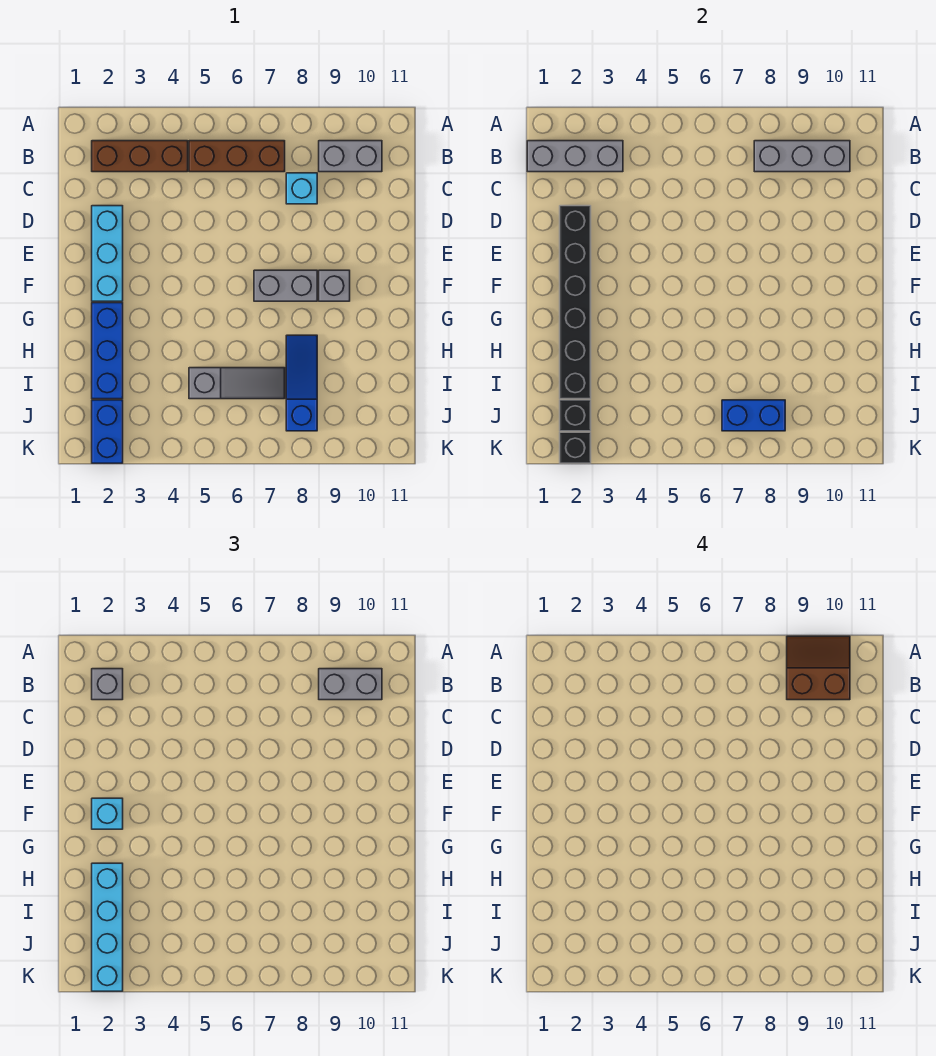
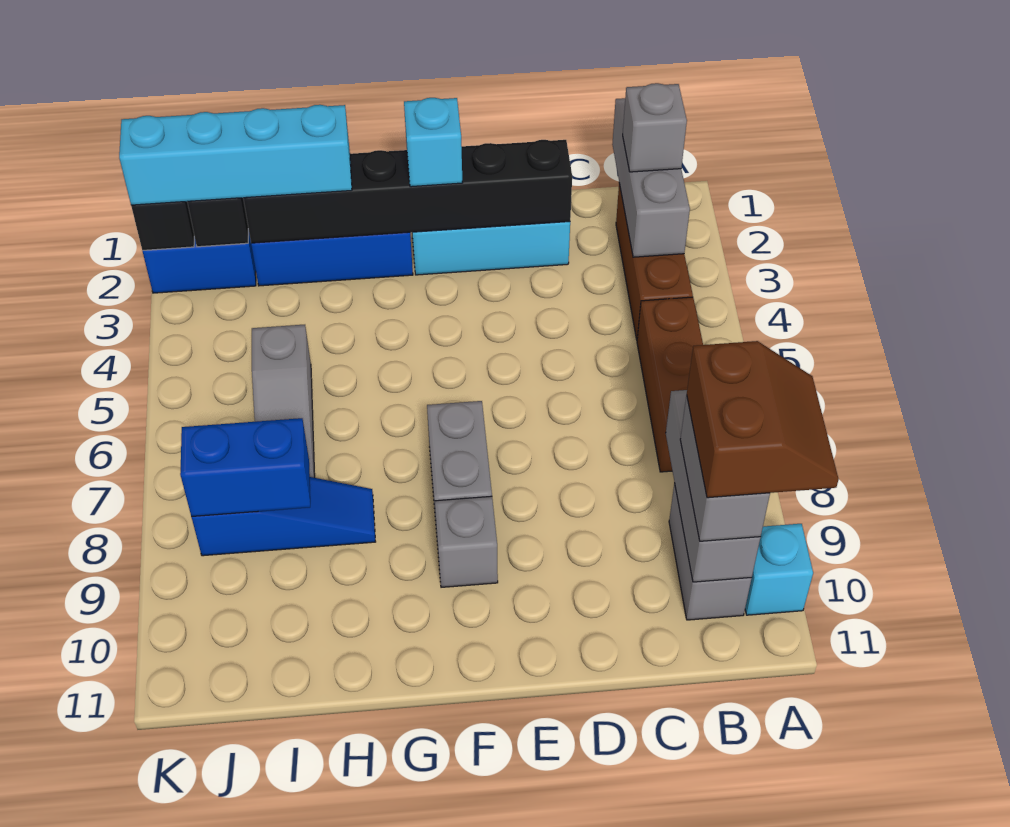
cyan brick C8 level 1 -> cyan brick A10 level 1
blue brick J7:J8 level 2 -> blue brick I8:J8 level 2

